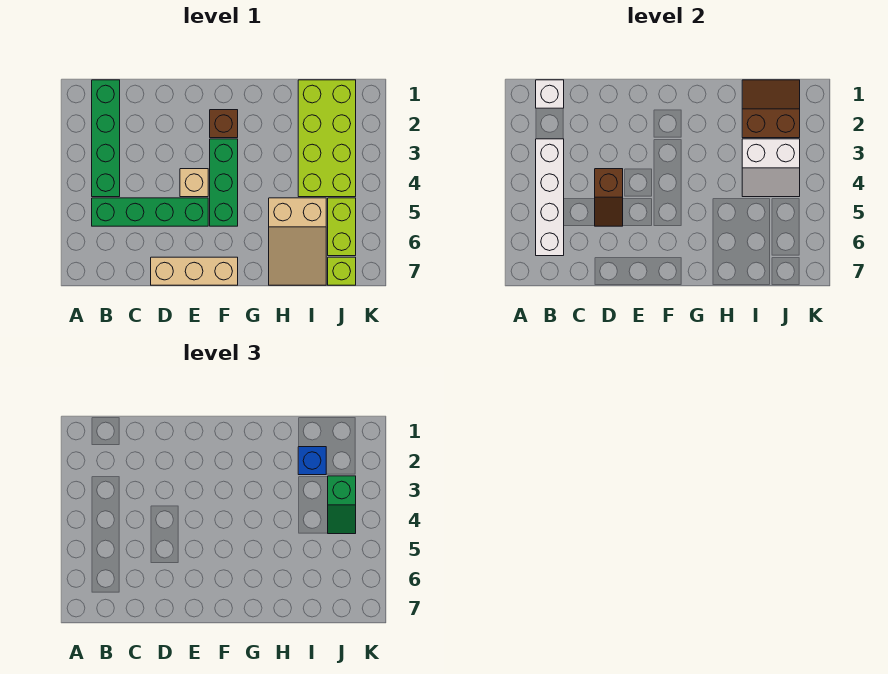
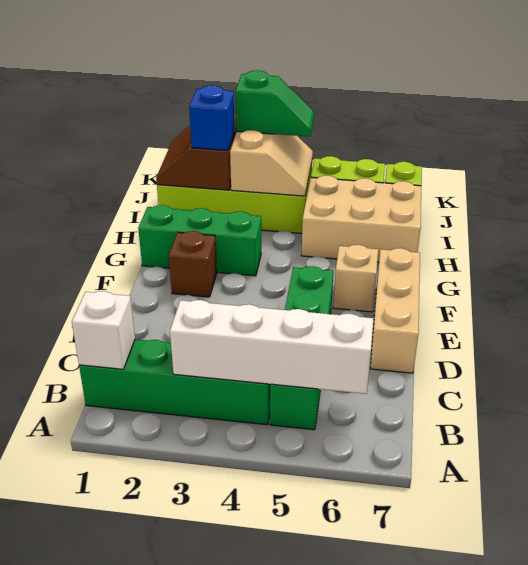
brown slope D4:D5 level 2 top 4 -> none
tan brick E4 level 1 -> tan brick F6 level 1
green brick F3:F5 level 1 -> green brick G1:G3 level 1
tan slope H5:I7 level 1 top 5 -> tan brick H5:I7 level 1
white slope I3:J4 level 2 top 3 -> tan slope I3:J4 level 2 top 3

